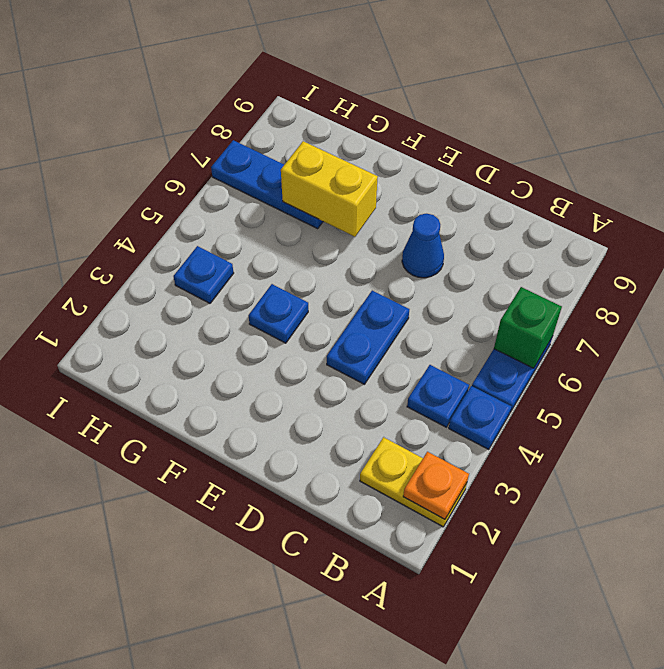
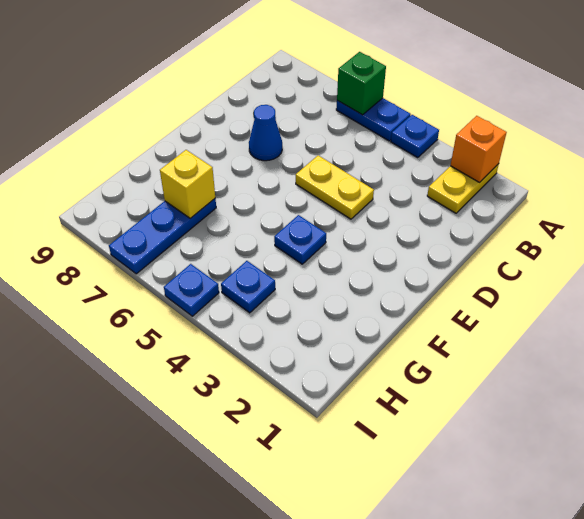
orange plate A2 level 2 -> orange brick A2 level 2
blue plate B4 level 1 -> blue plate I5 level 1
blue plate D4:D5 level 1 -> yellow plate D4:D5 level 1
yellow brick F7:G7 level 2 -> yellow brick G7 level 2

